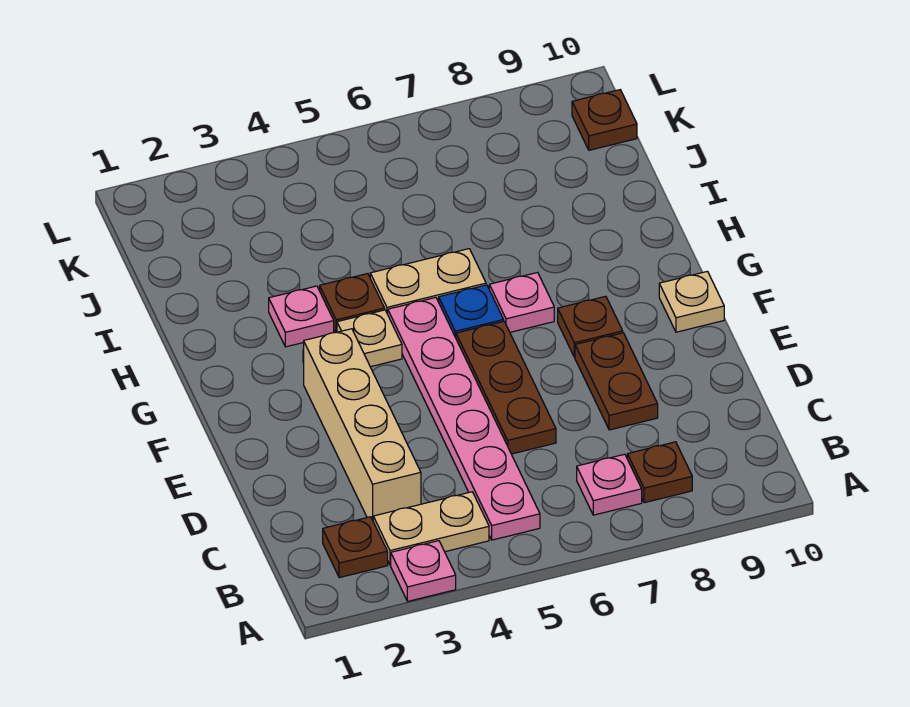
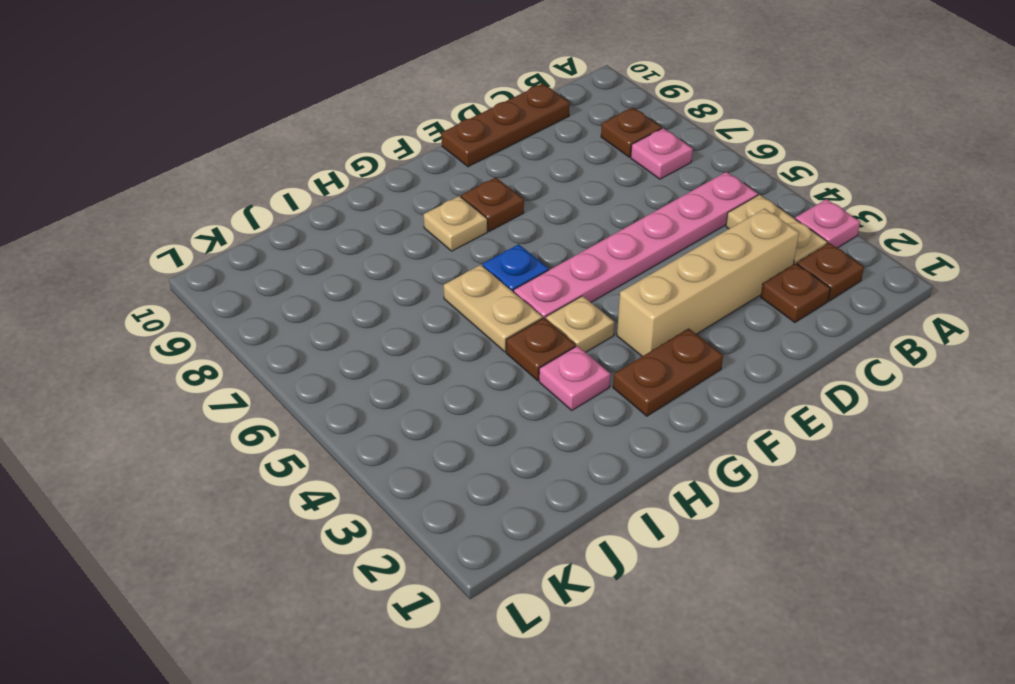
brown plate D6:F6 level 1 -> brown plate C10:E10 level 1
brown plate D8:E8 level 1 -> brown plate F2:G2 level 1
tan plate F10 level 1 -> tan plate G8 level 1
pink plate G7 level 1 -> none
brown plate K10 level 1 -> brown plate C2 level 1

